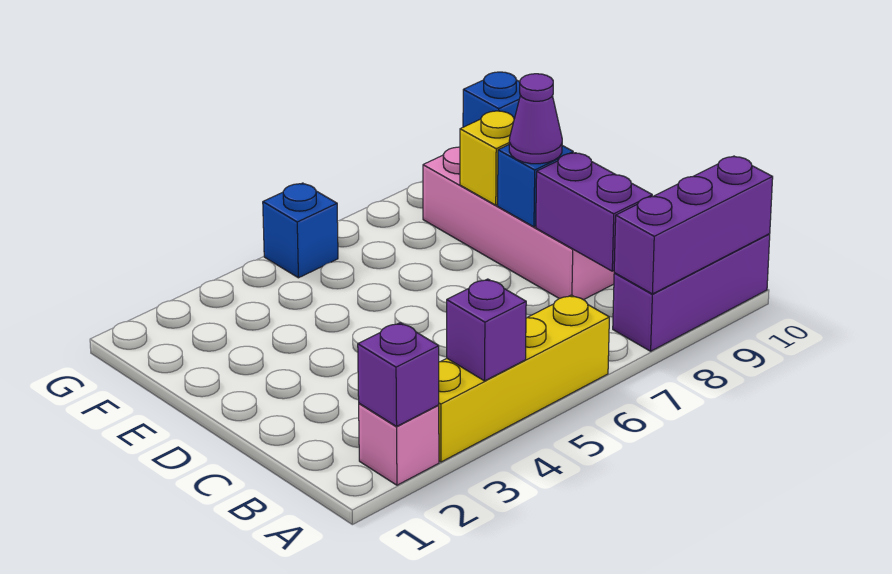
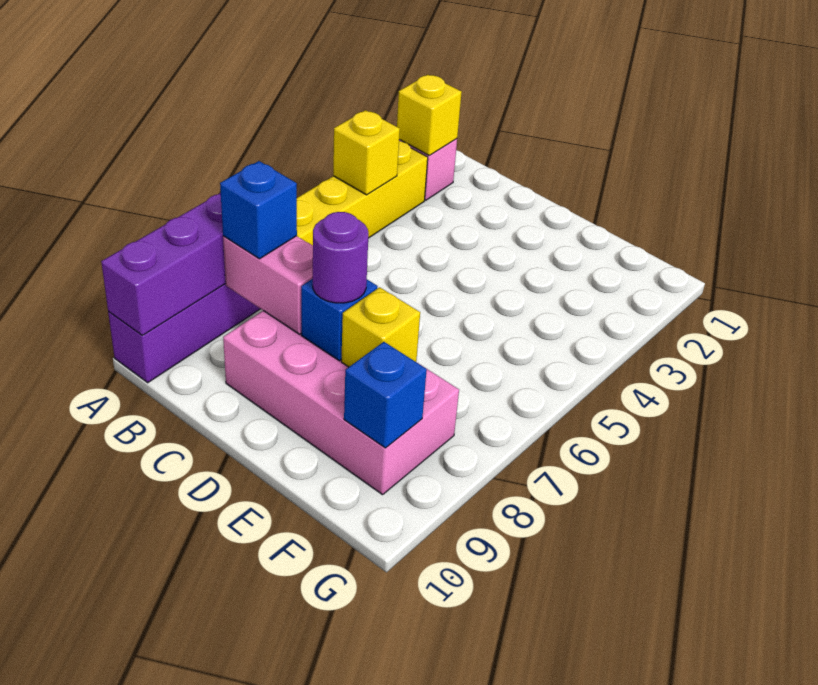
purple brick A2 level 2 -> yellow brick A2 level 2
purple brick A4 level 2 -> yellow brick A4 level 2
purple brick B8:C8 level 2 -> pink brick B8:C8 level 2
purple cone D8 level 3 -> purple round brick D8 level 3
blue brick G5 level 1 -> blue brick B8 level 3

